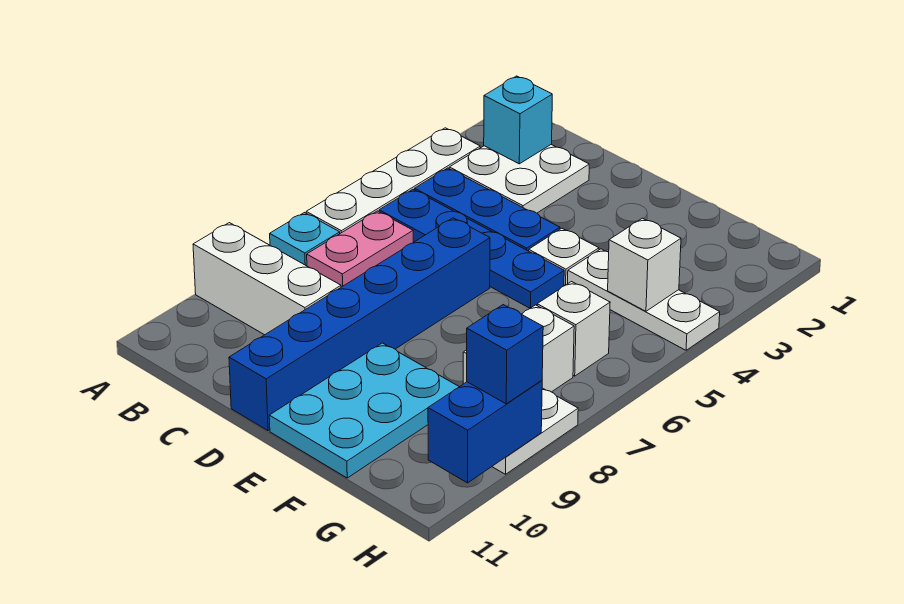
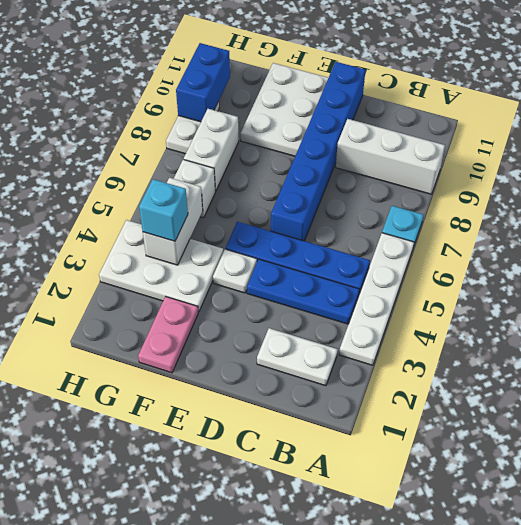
white plate B2:C3 level 1 -> white plate B2:C2 level 1
cyan brick B2 level 2 -> cyan brick G4 level 3
pink plate B6:B7 level 1 -> pink plate F1:F2 level 1
cyan plate E9:F11 level 1 -> white plate E9:F11 level 1
white plate F4:H4 level 1 -> white plate F3:H4 level 1
white brick G4 level 2 -> white brick G4:G5 level 2
blue brick H9 level 3 -> none

